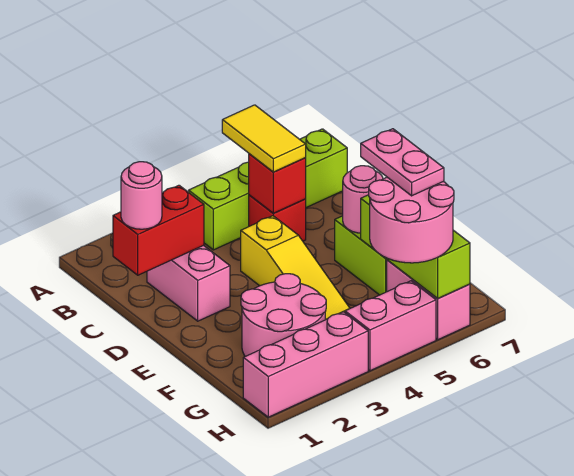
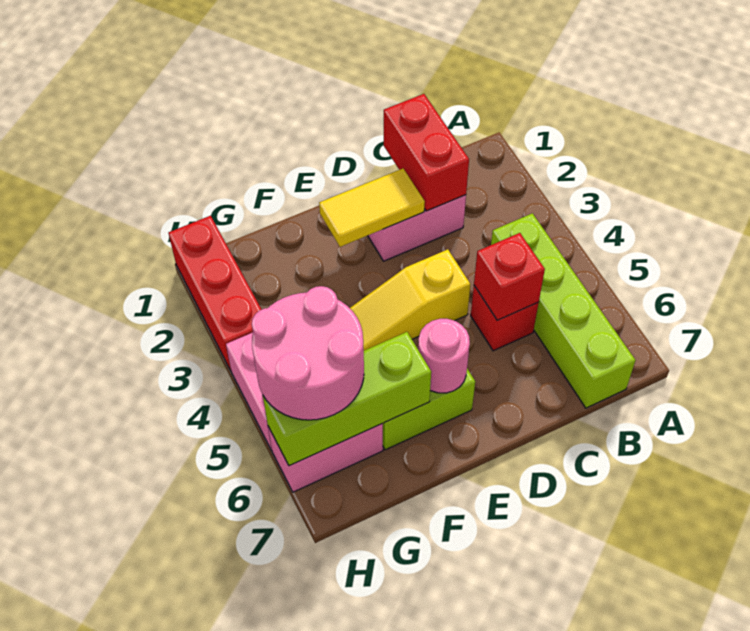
yellow tile B5:C5 level 3 -> yellow tile D2:E2 level 2
pink round brick C1 level 3 -> none
pink round brick F2:G3 level 1 -> none
pink plate F6:G6 level 4 -> none
pink brick H1:H3 level 1 -> red brick H1:H3 level 1

